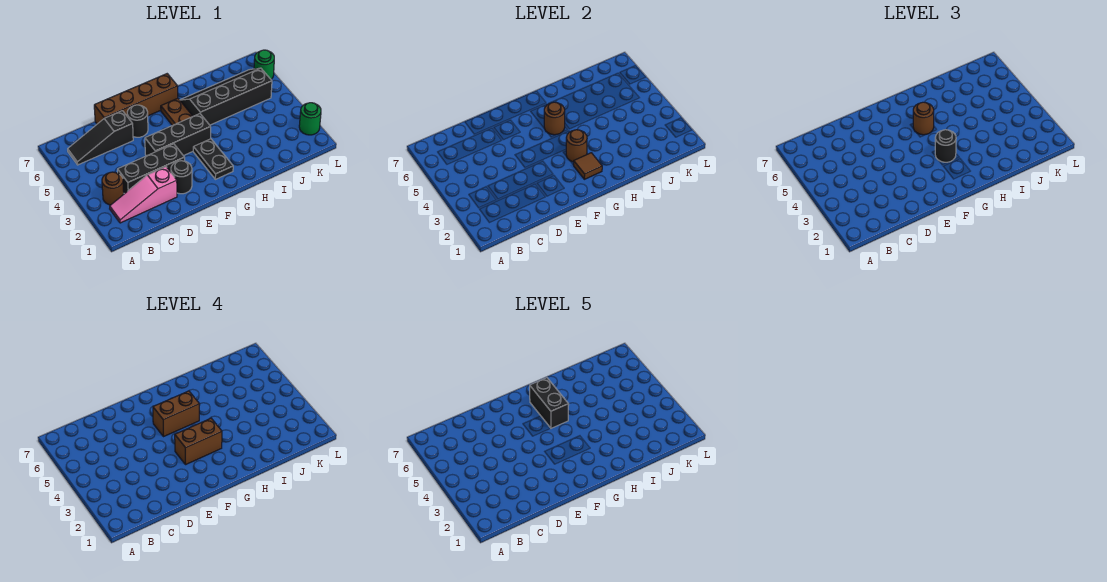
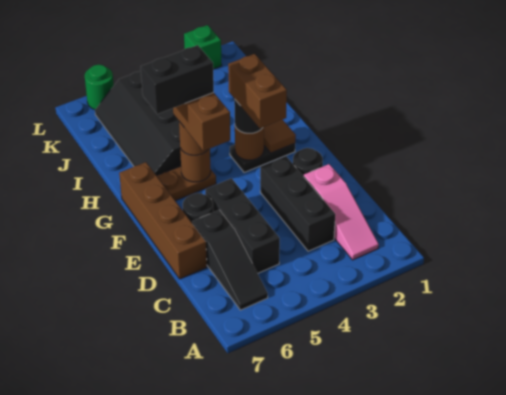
brown round brick B3 level 1 -> none
black brick E4:G4 level 1 -> black brick C5:E5 level 1
green round brick L2 level 1 -> green brick L2 level 1

